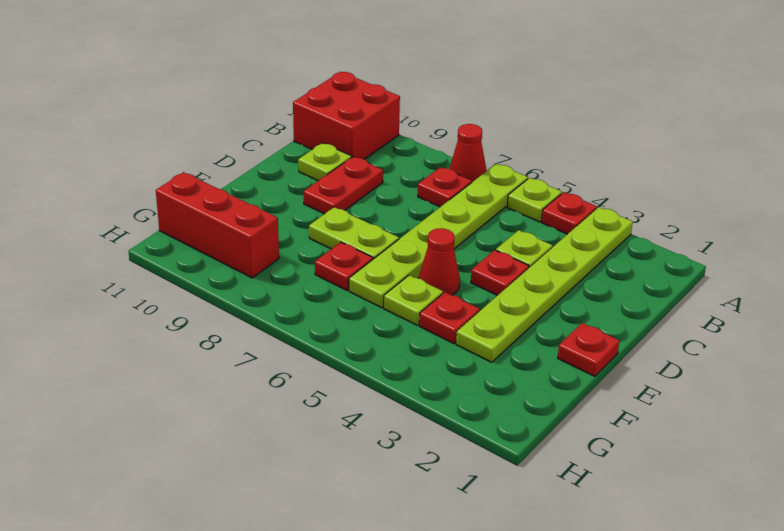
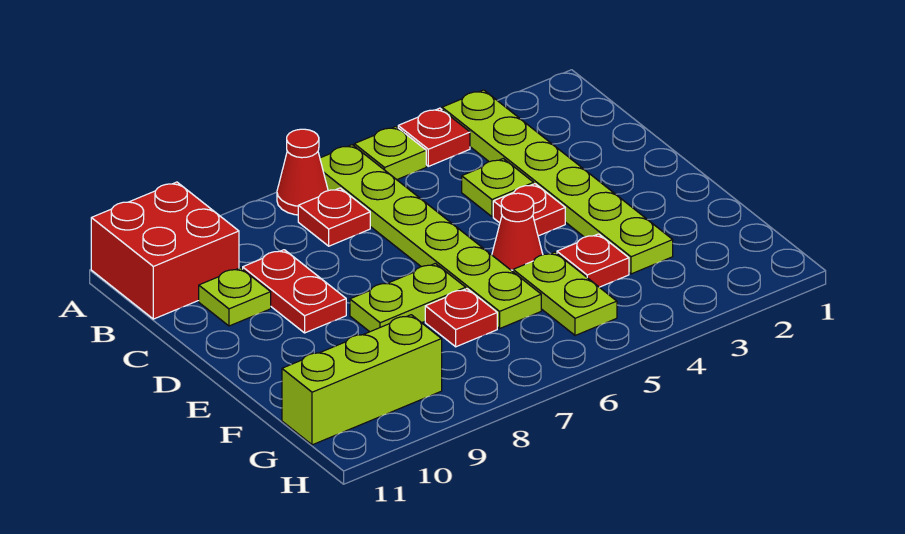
red plate E1 level 1 -> none
lime plate F5 level 1 -> lime plate F5:G5 level 1
red brick G9:G11 level 1 -> lime brick G9:G11 level 1

